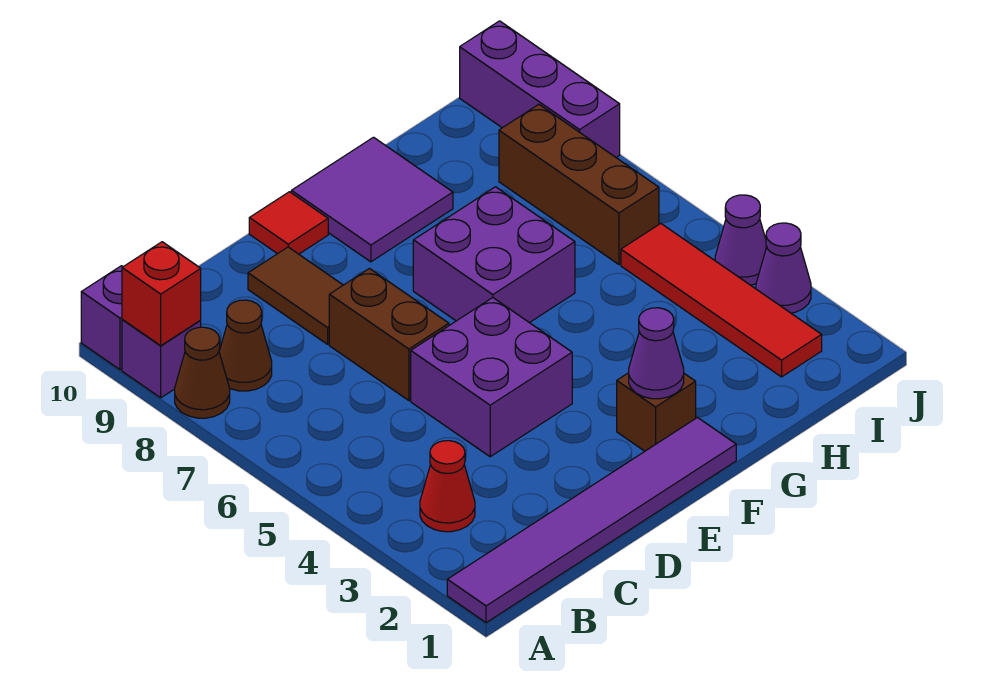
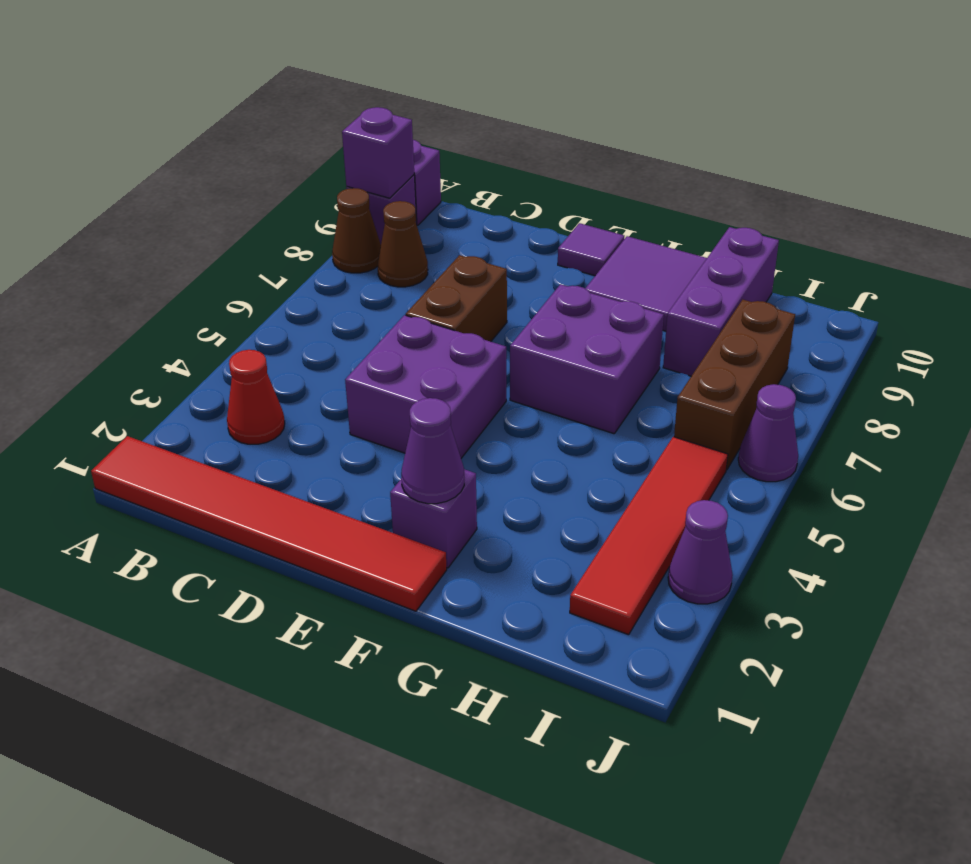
purple tile A1:F1 level 1 -> red tile A1:F1 level 1
red brick A9 level 2 -> purple brick A9 level 2
brown tile D8:D9 level 1 -> none
red tile E10 level 1 -> purple tile E10 level 1
brown brick F2 level 1 -> purple brick F2 level 1
purple cone J4 level 1 -> purple cone J6 level 1
purple brick J8:J10 level 1 -> purple brick H8:H10 level 1

